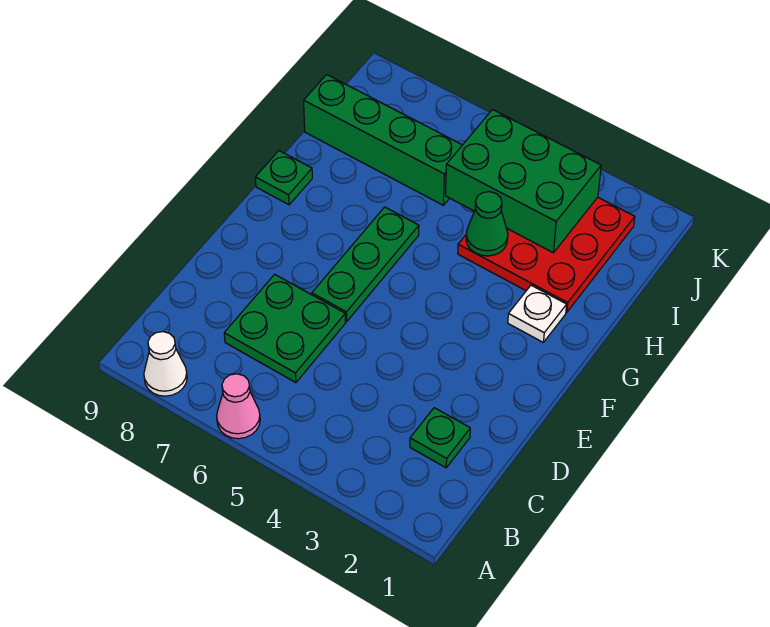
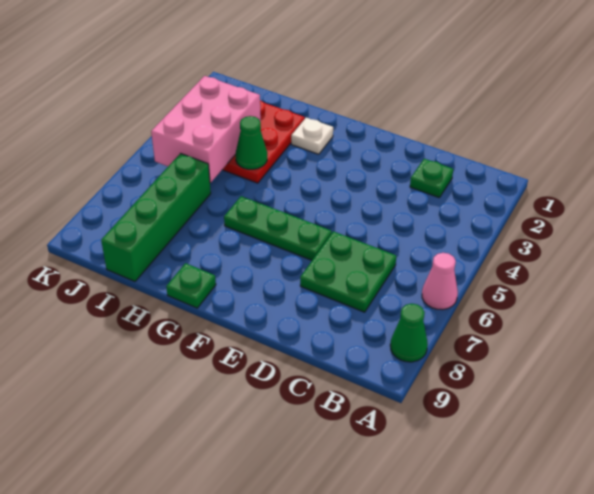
white cone A8 level 1 -> green cone A8 level 1
green brick I3:J5 level 2 -> pink brick I3:J5 level 2

